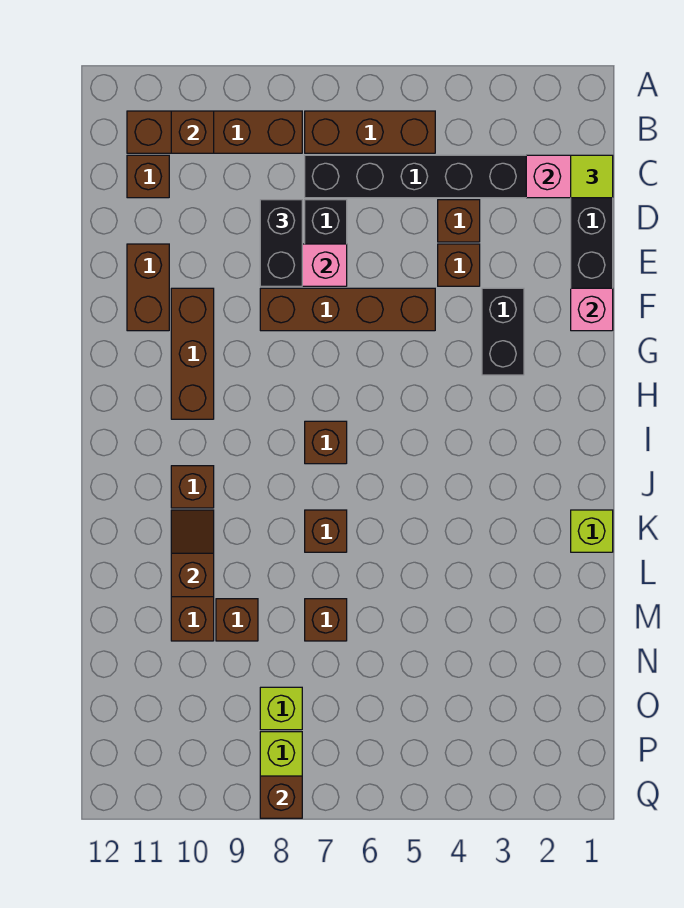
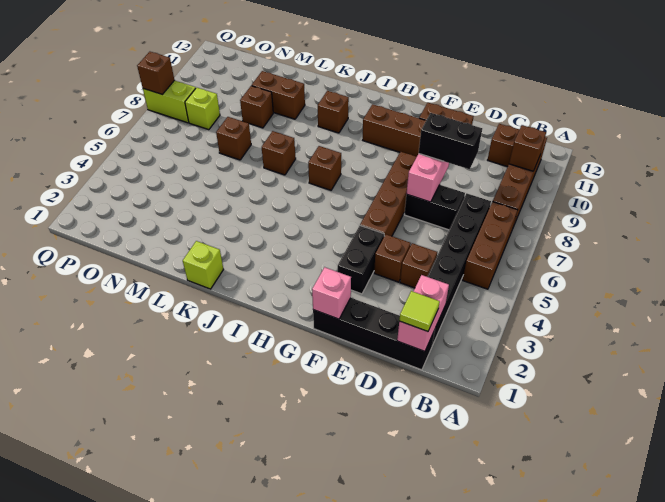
black brick F3:G3 level 1 -> black brick F3:F4 level 1
brown slope K10:L10 level 2 top L -> none

